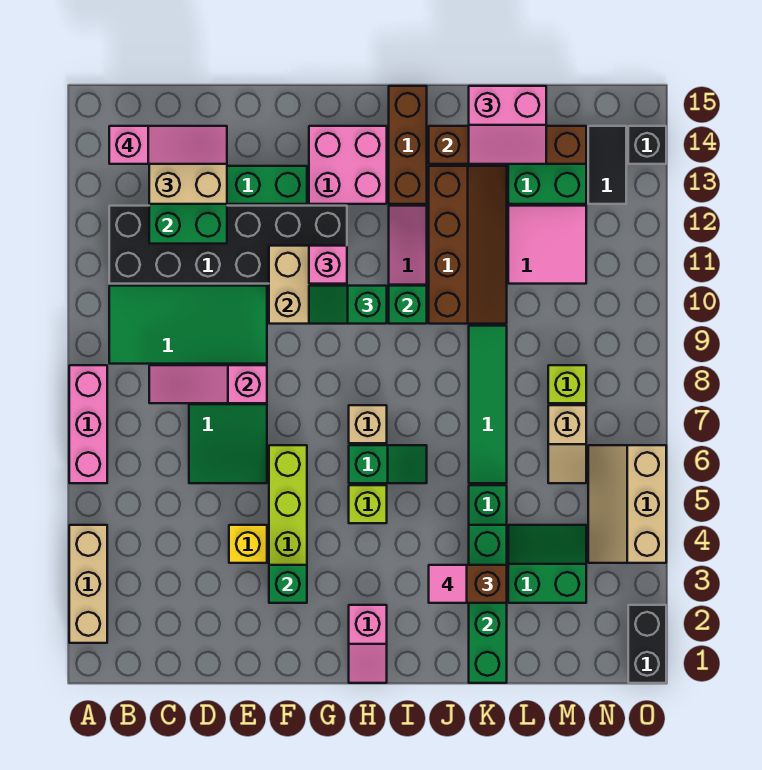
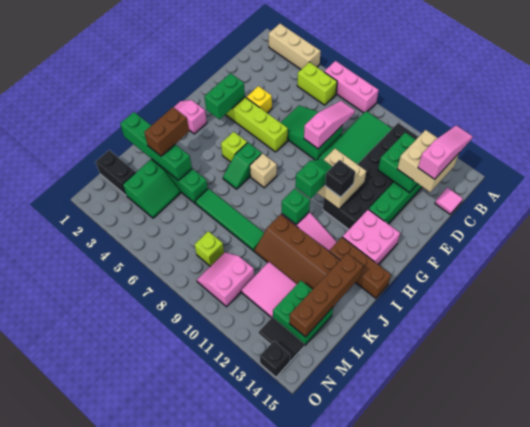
none -> lime brick B5:B6 level 1
pink slope B14:D14 level 4 top B -> pink slope B14:D14 level 4 top D
green brick F3 level 2 -> green brick F3:G3 level 2
pink brick G11 level 3 -> black brick G11 level 3
pink tile J3 level 4 -> pink tile C15 level 1
pink slope K14:L15 level 3 top 15 -> pink slope M9:N10 level 1 top 10
tan slope M6:M7 level 1 top 7 -> none
tan slope N4:O6 level 1 top O -> none
black brick O1:O2 level 1 -> black brick M1:M2 level 1

